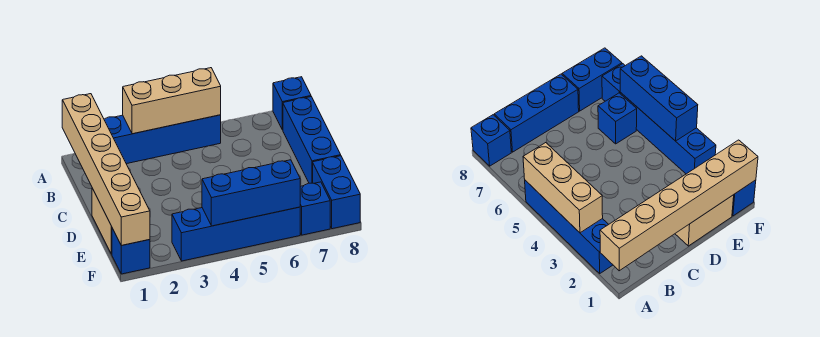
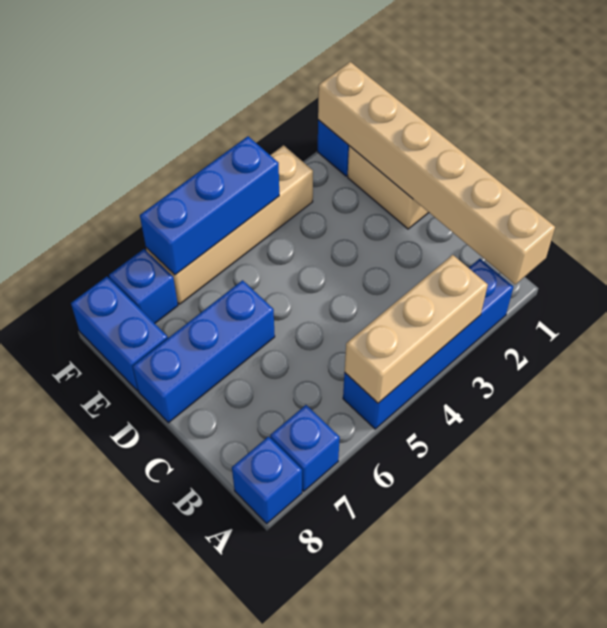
blue brick B8:D8 level 1 -> blue brick D6:D8 level 1
blue brick E6 level 1 -> blue brick A7 level 1
blue brick F3:F6 level 1 -> tan brick F3:F6 level 1

